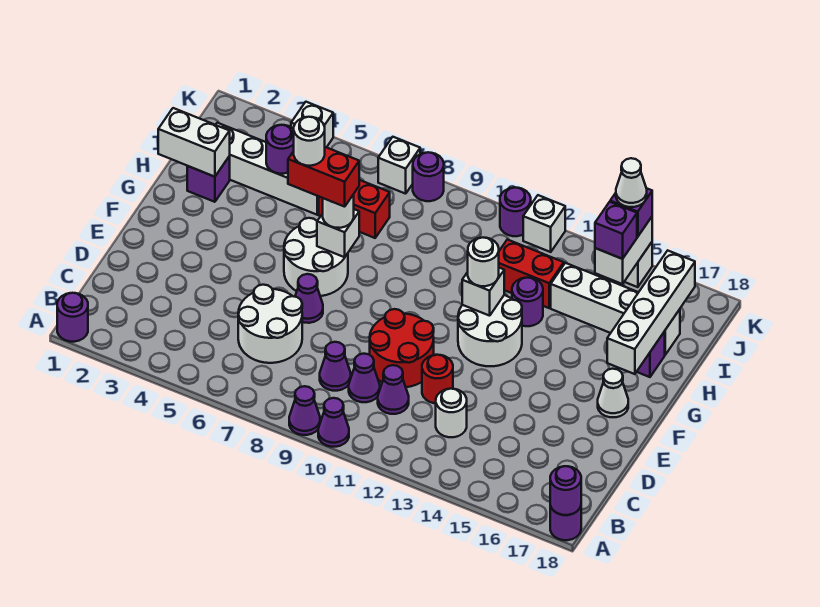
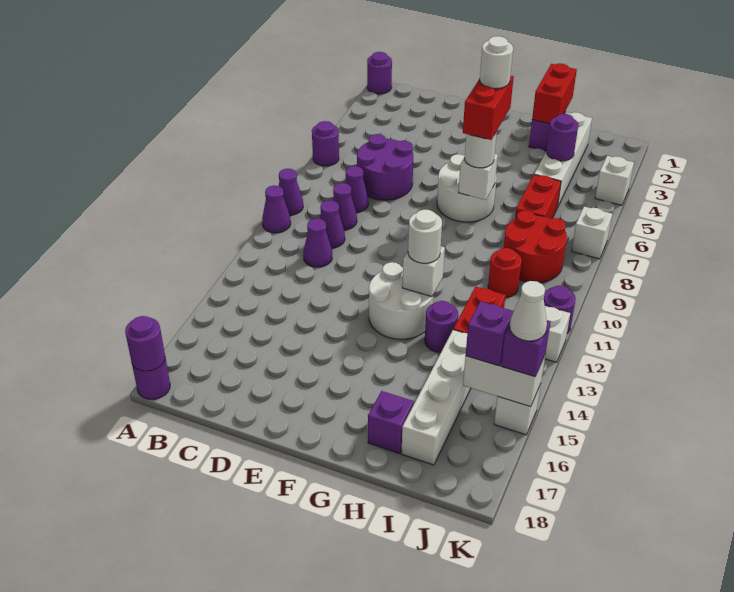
white round brick C6:D7 level 1 -> purple round brick C6:D7 level 1
white round brick C13 level 1 -> none
red round brick D10:E11 level 1 -> red round brick I8:J9 level 1
red round brick D12 level 1 -> red round brick I10 level 1
purple cone E7 level 1 -> purple cone C8 level 1
white cone F17 level 1 -> none
white brick G17:J17 level 2 -> none
white brick H1:H2 level 2 -> red brick H1:H2 level 2
purple round brick K8 level 1 -> purple round brick A6 level 1

